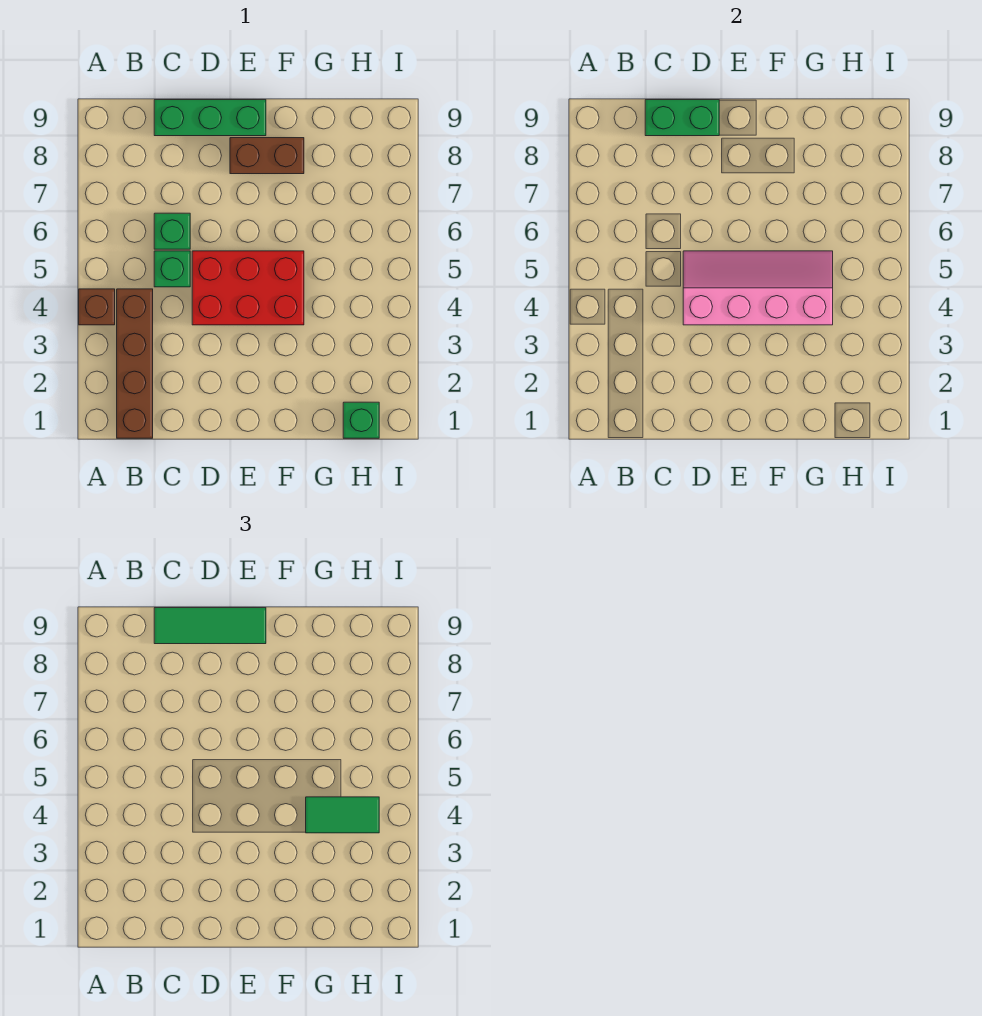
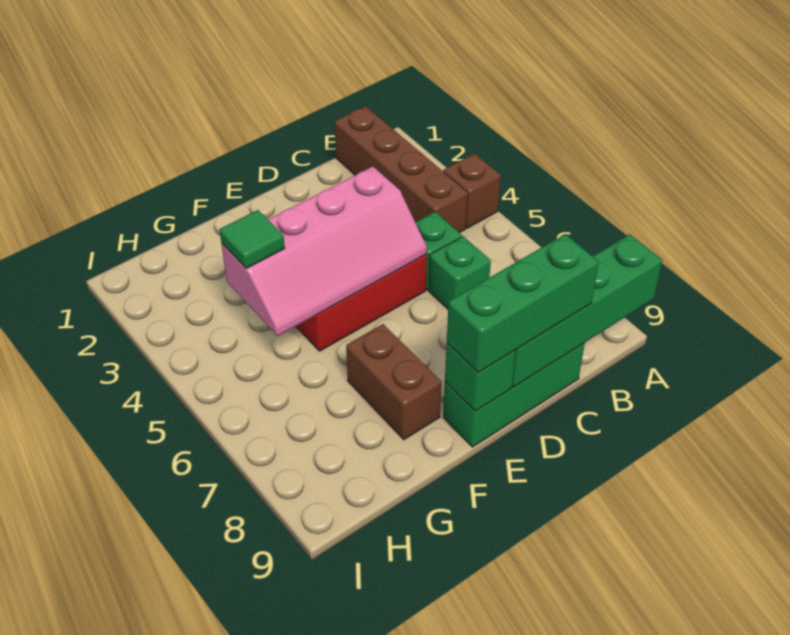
green brick C9:D9 level 2 -> green brick A9:D9 level 2
green tile C9:E9 level 3 -> green brick C9:E9 level 3
brown brick E8:F8 level 1 -> brown brick F7:F8 level 1
green tile G4:H4 level 3 -> green tile G4 level 3
green brick H1 level 1 -> green brick E9 level 2

